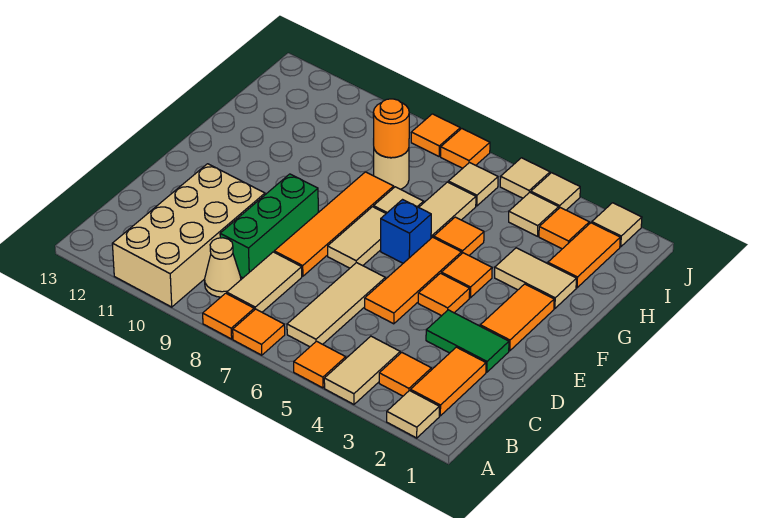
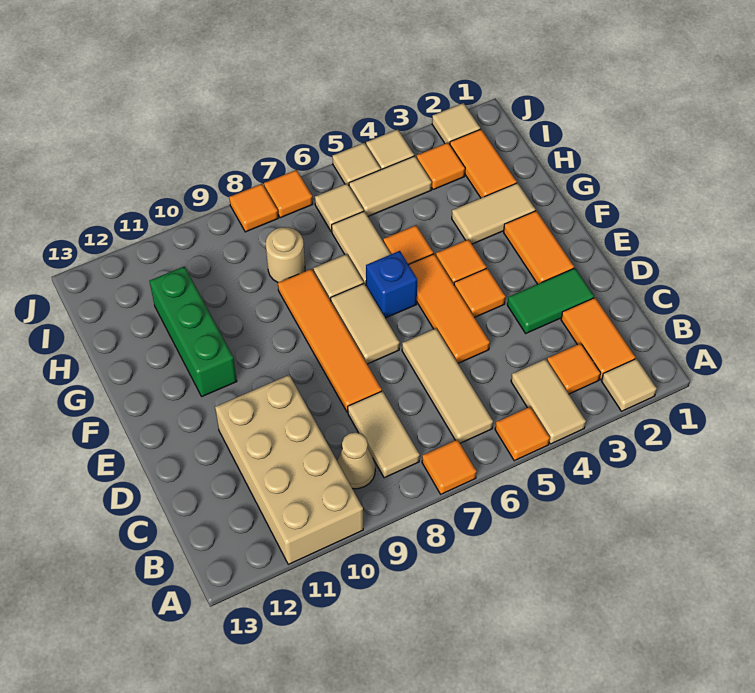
orange tile A8 level 1 -> none
green brick C9:E9 level 1 -> green brick F11:H11 level 1
orange round brick H8 level 2 -> none
tan tile I4 level 1 -> tan tile I4:I5 level 1

